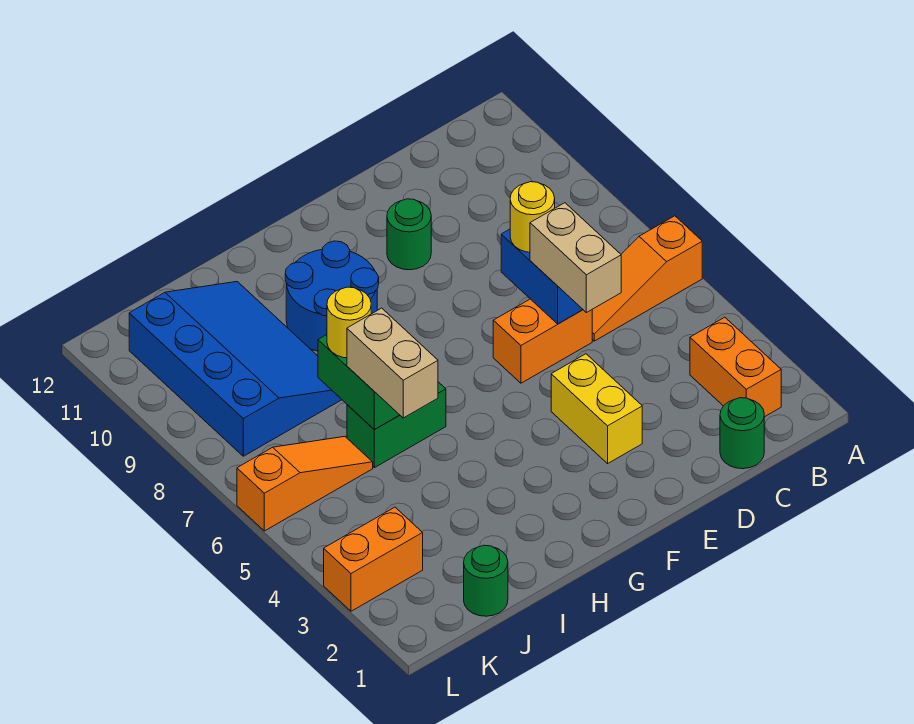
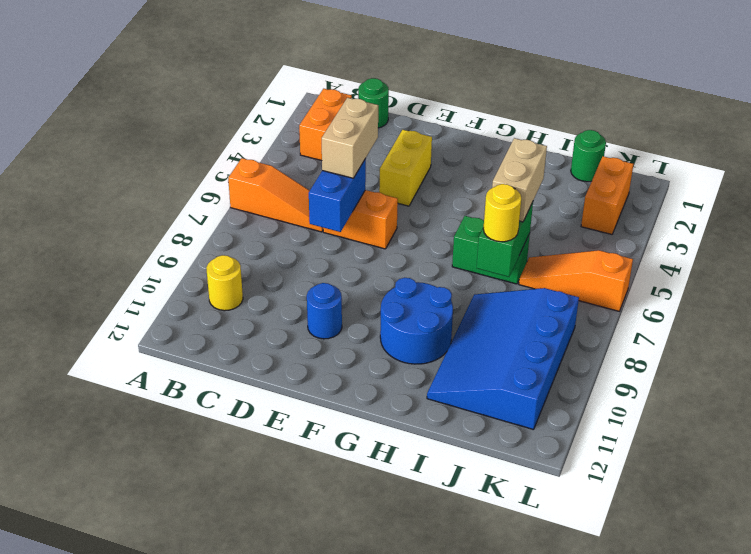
yellow round brick D7 level 3 -> yellow round brick B10 level 1
green round brick E10 level 1 -> blue round brick E10 level 1
orange brick K3:L3 level 1 -> orange brick K2:K3 level 1

